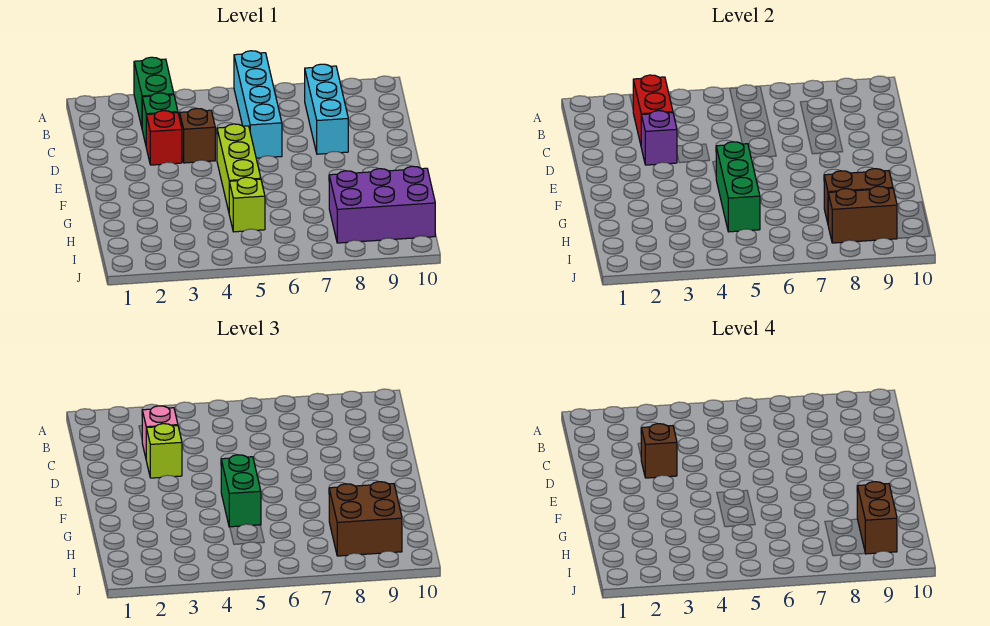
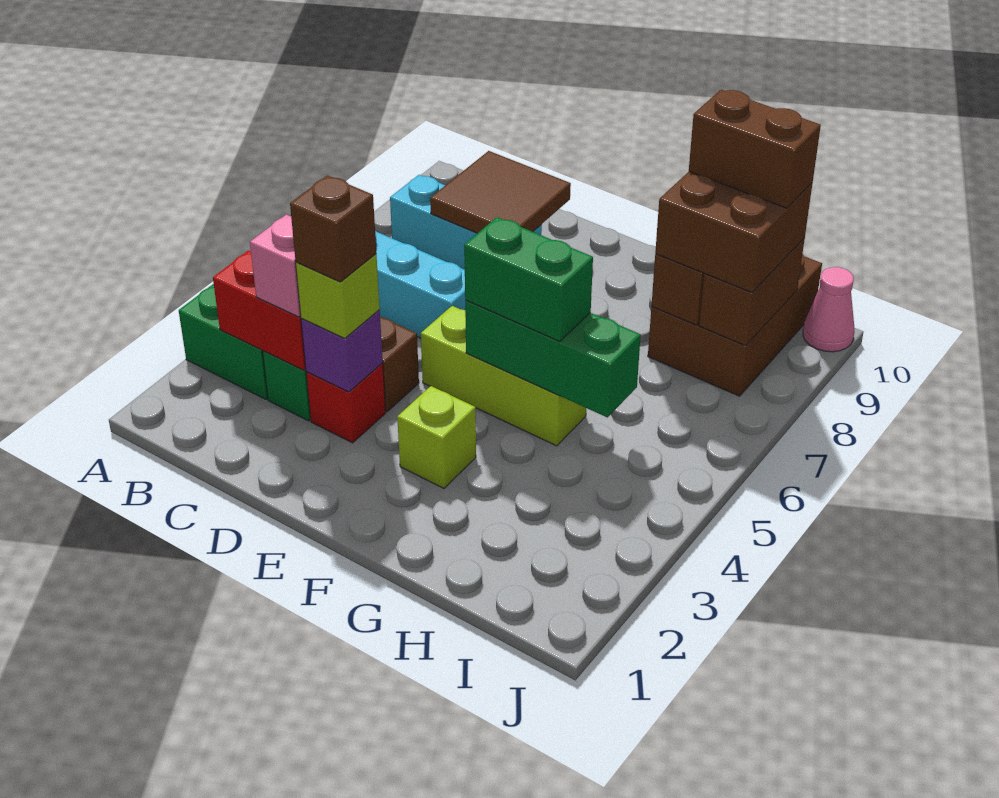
none -> brown tile C8:D9 level 2
lime brick H5 level 1 -> lime brick F3 level 1
purple brick H8:I10 level 1 -> brown brick H8:I10 level 1
none -> pink cone J10 level 1

